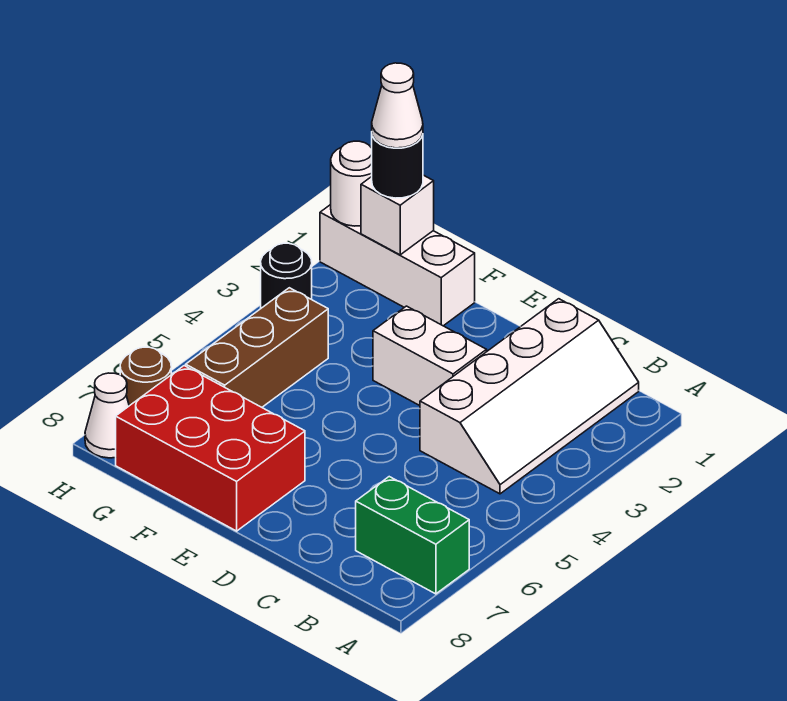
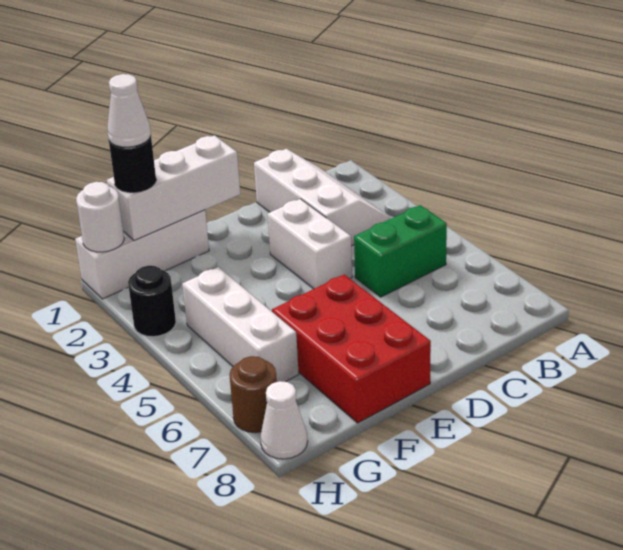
green brick A7:B7 level 1 -> green brick B5:C5 level 1
white slope B1:C4 level 1 top C -> white slope B1:C3 level 1 top C
white brick D3:E3 level 1 -> white brick D3:D4 level 1
red brick E7:G8 level 1 -> red brick E6:F8 level 1
white brick G1 level 2 -> white brick E1:G1 level 2
brown brick G4:G6 level 1 -> white brick G4:G6 level 1

